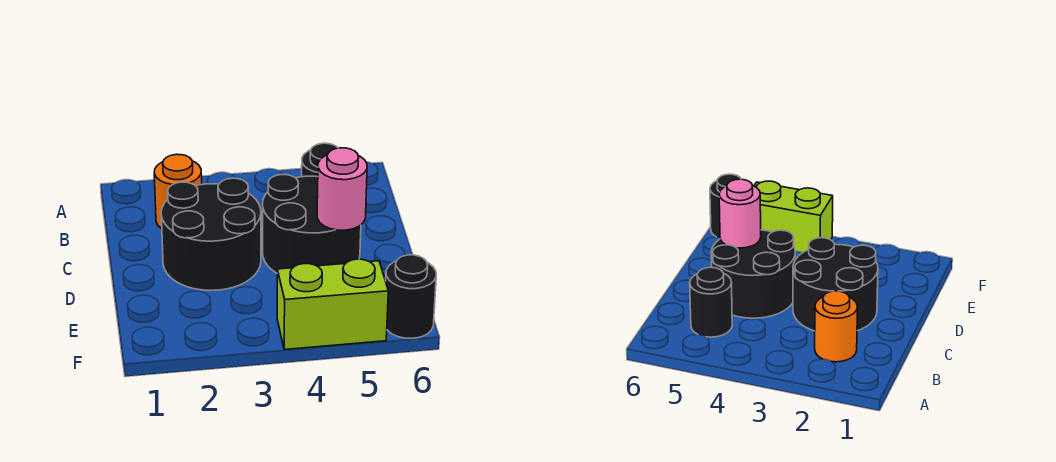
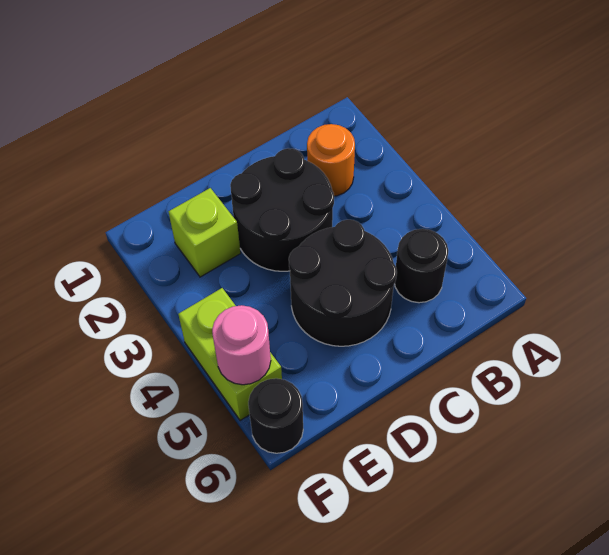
pink round brick D5 level 2 -> pink round brick F5 level 2
none -> lime brick E2 level 1

